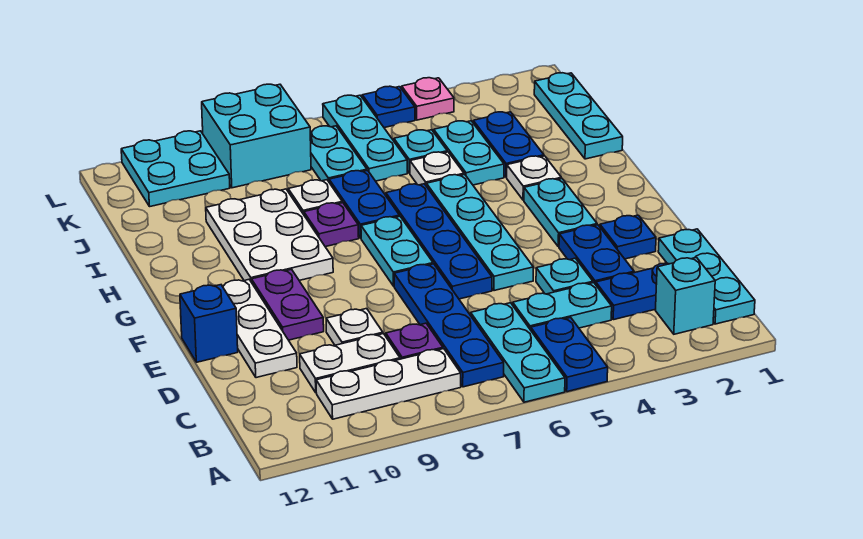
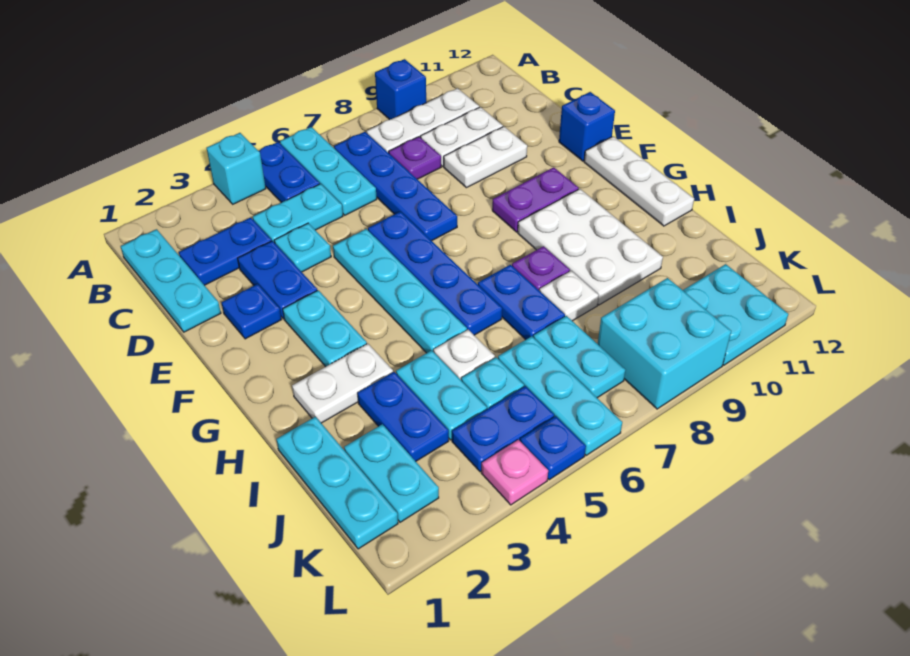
none -> blue brick A9 level 1
cyan brick B2 level 1 -> cyan brick A4 level 1
white plate D9 level 1 -> white plate D9:D10 level 1
white plate D11:F11 level 1 -> white plate F12:H12 level 1
purple plate E10:F10 level 1 -> purple plate F9:F10 level 1
cyan plate F7:G7 level 1 -> cyan plate J2:K2 level 1
white plate H3 level 1 -> white plate H2:H3 level 1
none -> blue plate K4:K5 level 1

